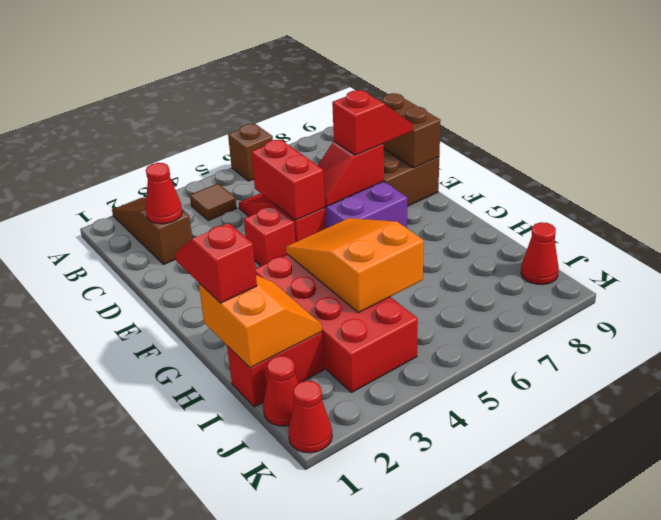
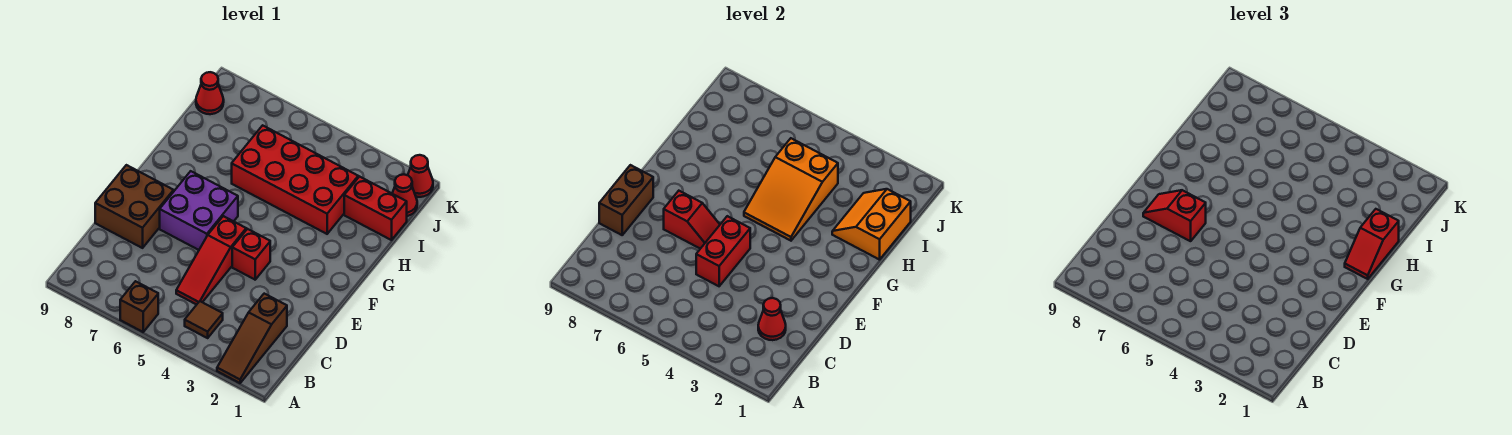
red brick G3:J4 level 1 -> red brick H3:I6 level 1

